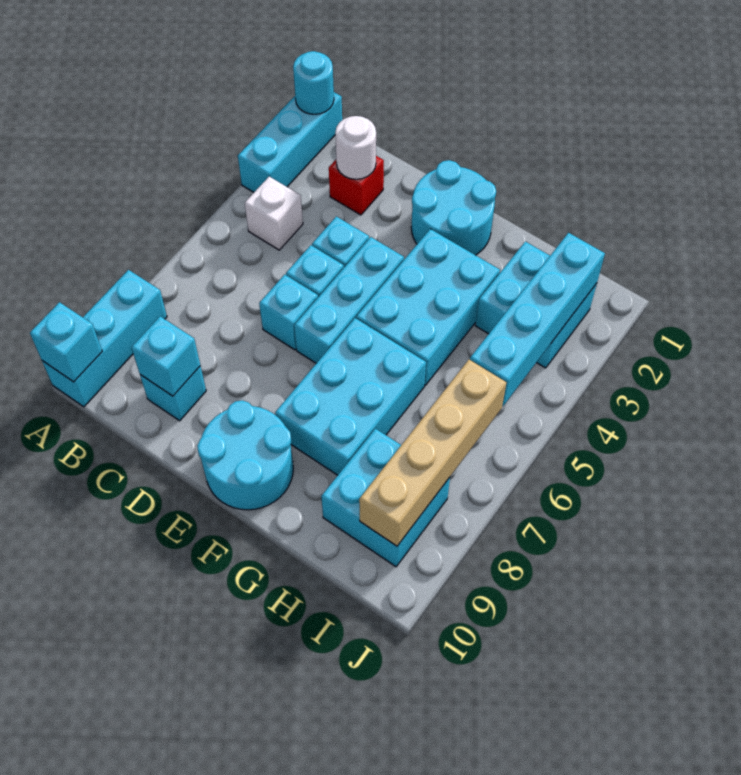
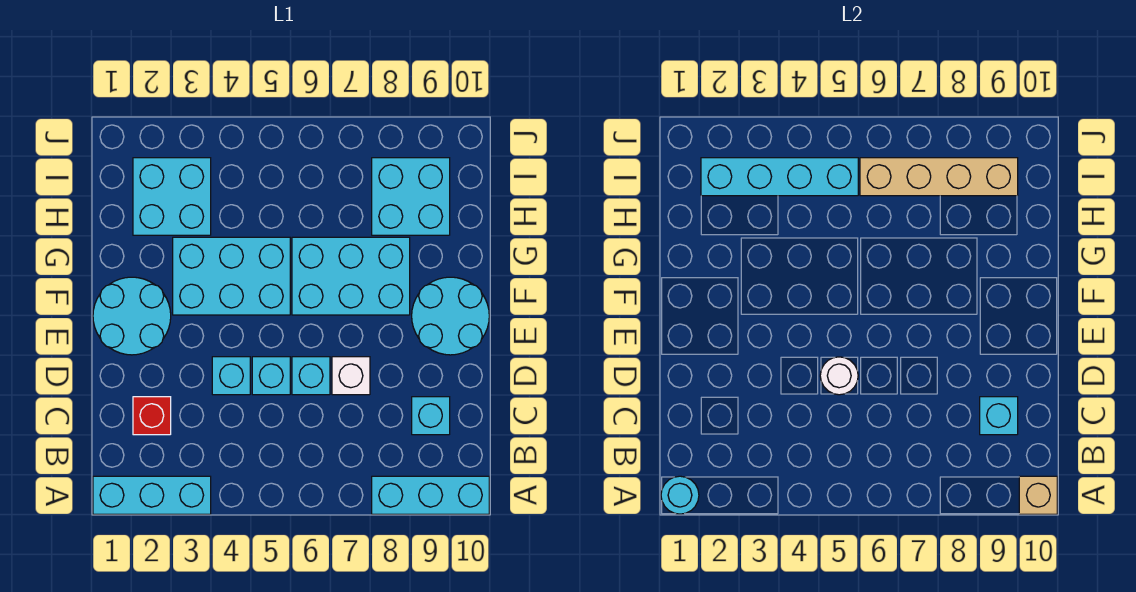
cyan brick A10 level 2 -> tan brick A10 level 2
white brick B4 level 1 -> white brick D7 level 1
white round brick C2 level 2 -> white round brick D5 level 2
cyan brick E4:E6 level 1 -> none

